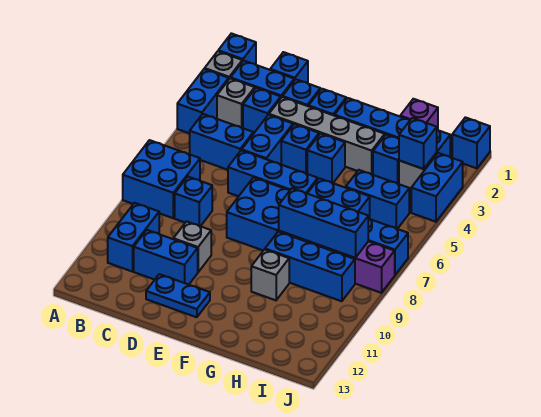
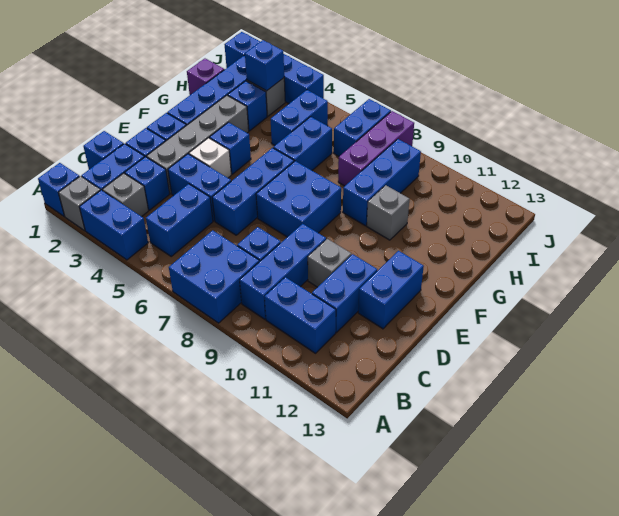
blue plate D12:E12 level 1 -> blue brick D12:E12 level 1
blue brick E4 level 1 -> white brick E4 level 1
blue brick G8:I8 level 2 -> blue brick B9:D9 level 1

